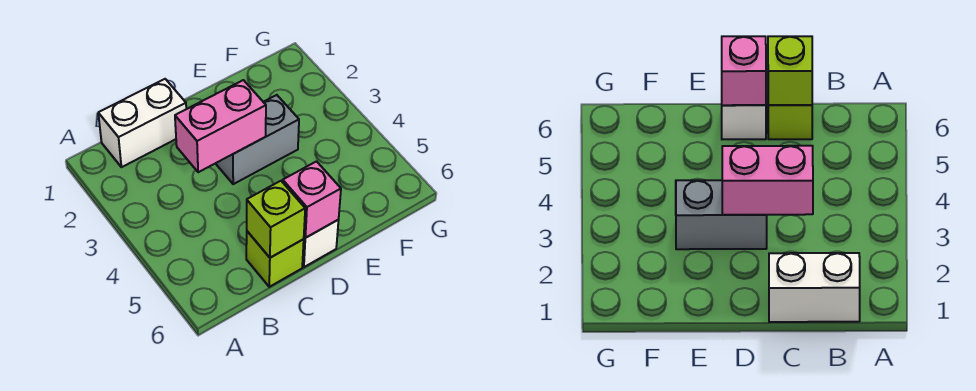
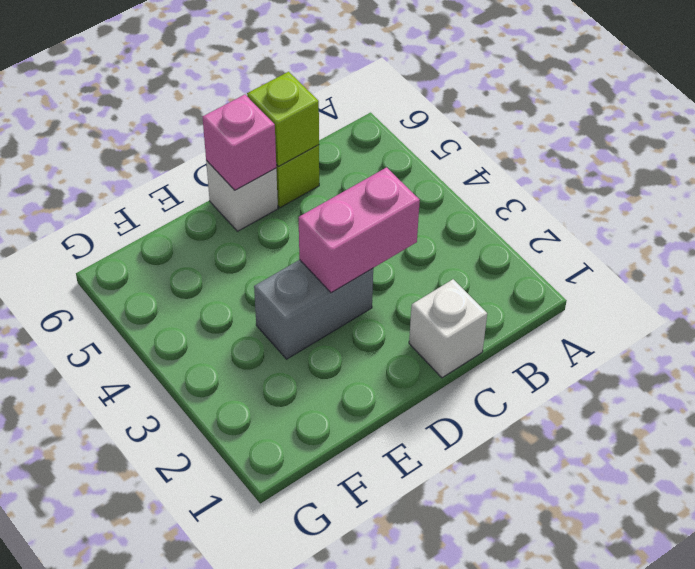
white brick B1:C1 level 1 -> white brick C1 level 1

